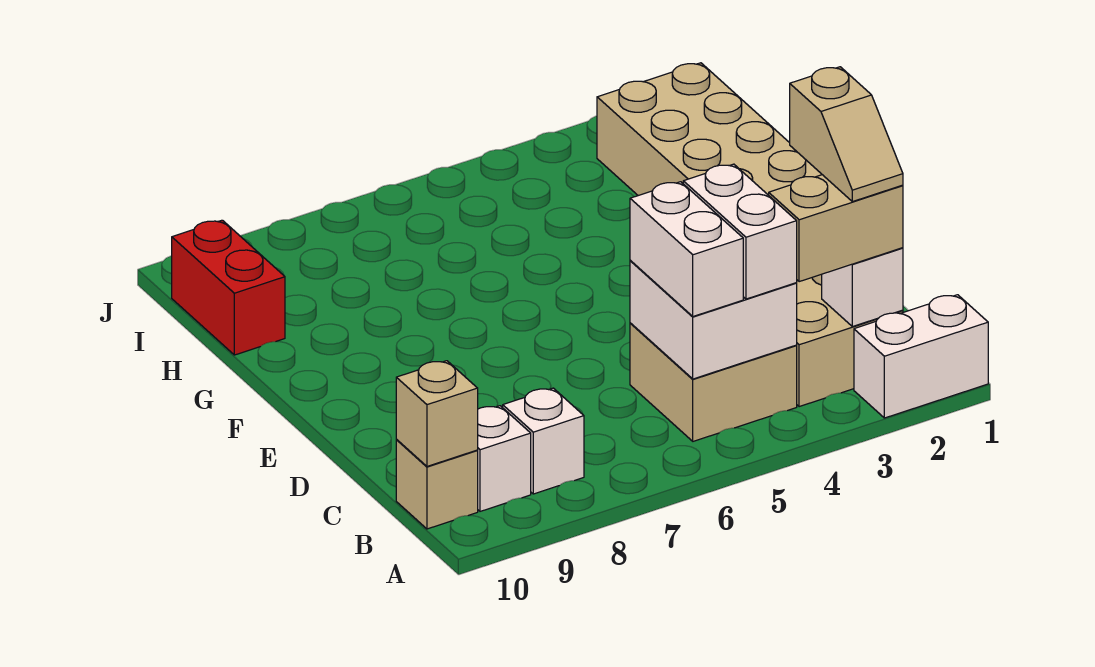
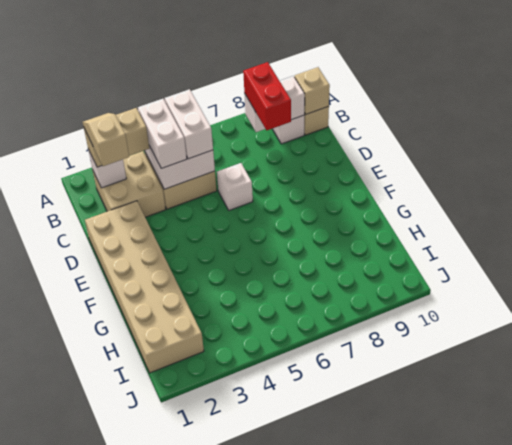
white brick A1:A2 level 1 -> white brick B8:B9 level 2
white brick B8 level 1 -> white brick D6 level 1
red brick H10:I10 level 1 -> red brick B8:C8 level 3

